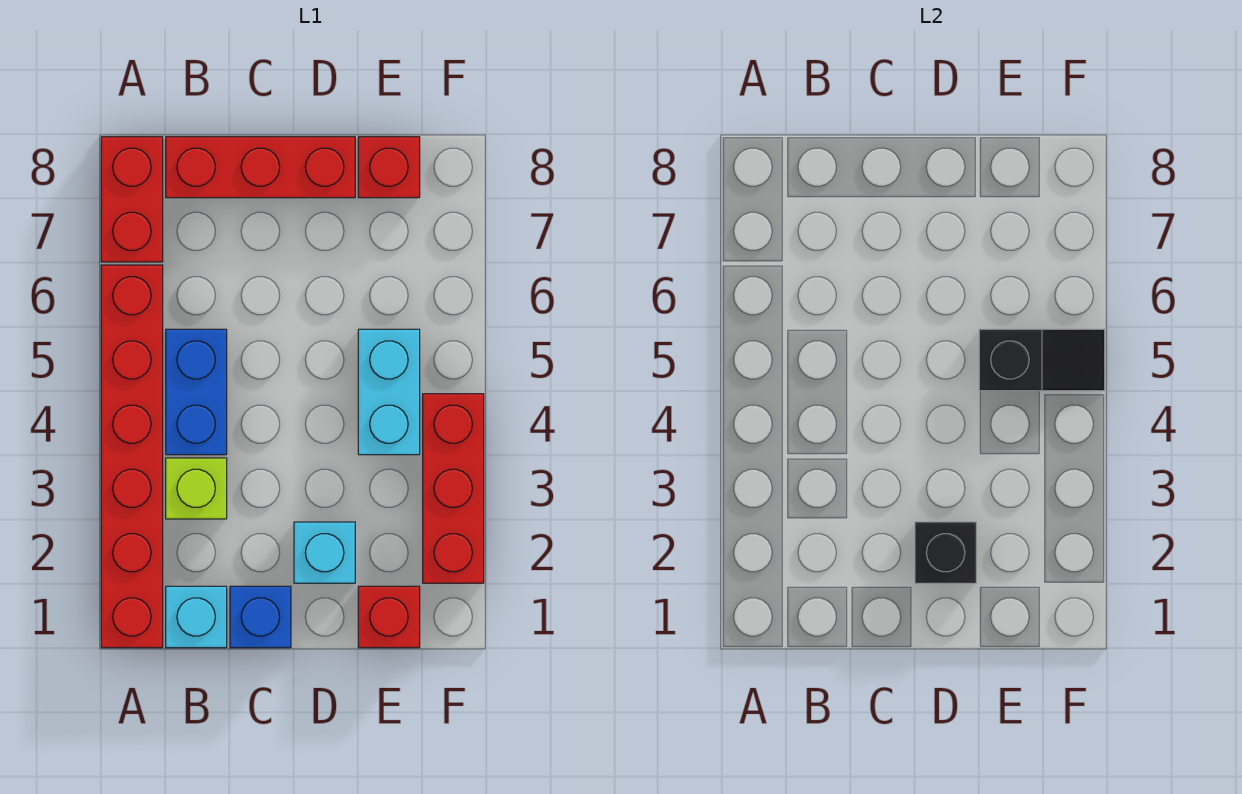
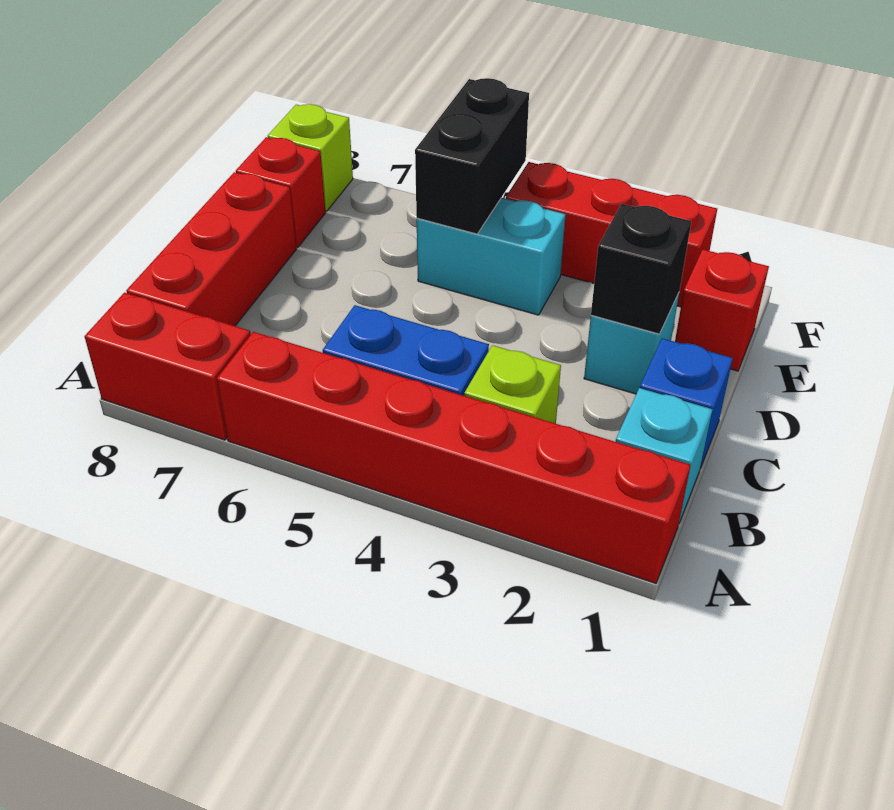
black slope E5:F5 level 2 top E -> black brick E5:F5 level 2
none -> lime brick F8 level 1

